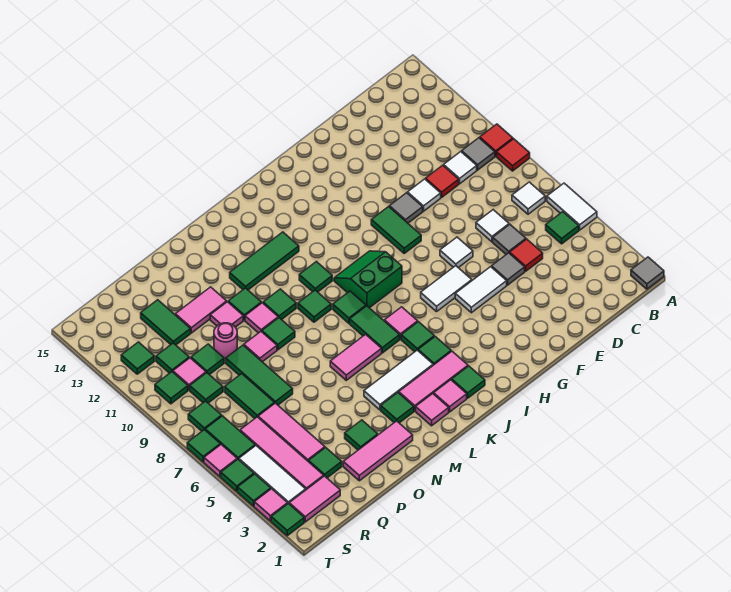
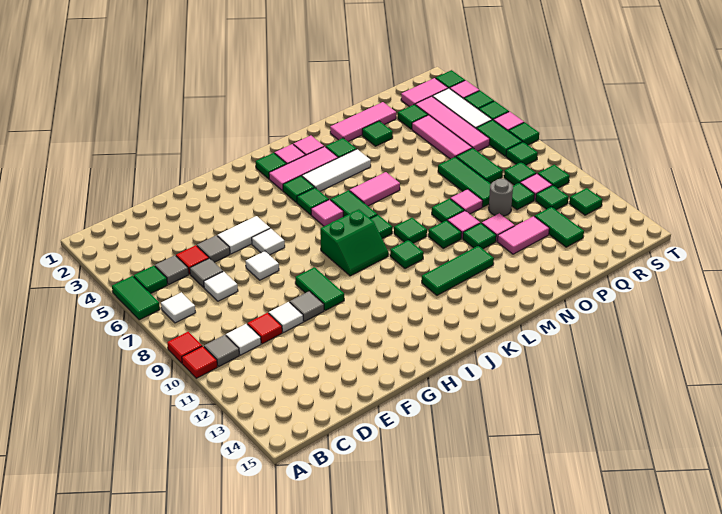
grey tile A1 level 1 -> grey tile C5 level 1
white tile A5:A6 level 1 -> green tile A5:A6 level 1
white tile G6:H6 level 1 -> white tile G6 level 1
pink round brick P10 level 1 -> grey round brick P10 level 1

